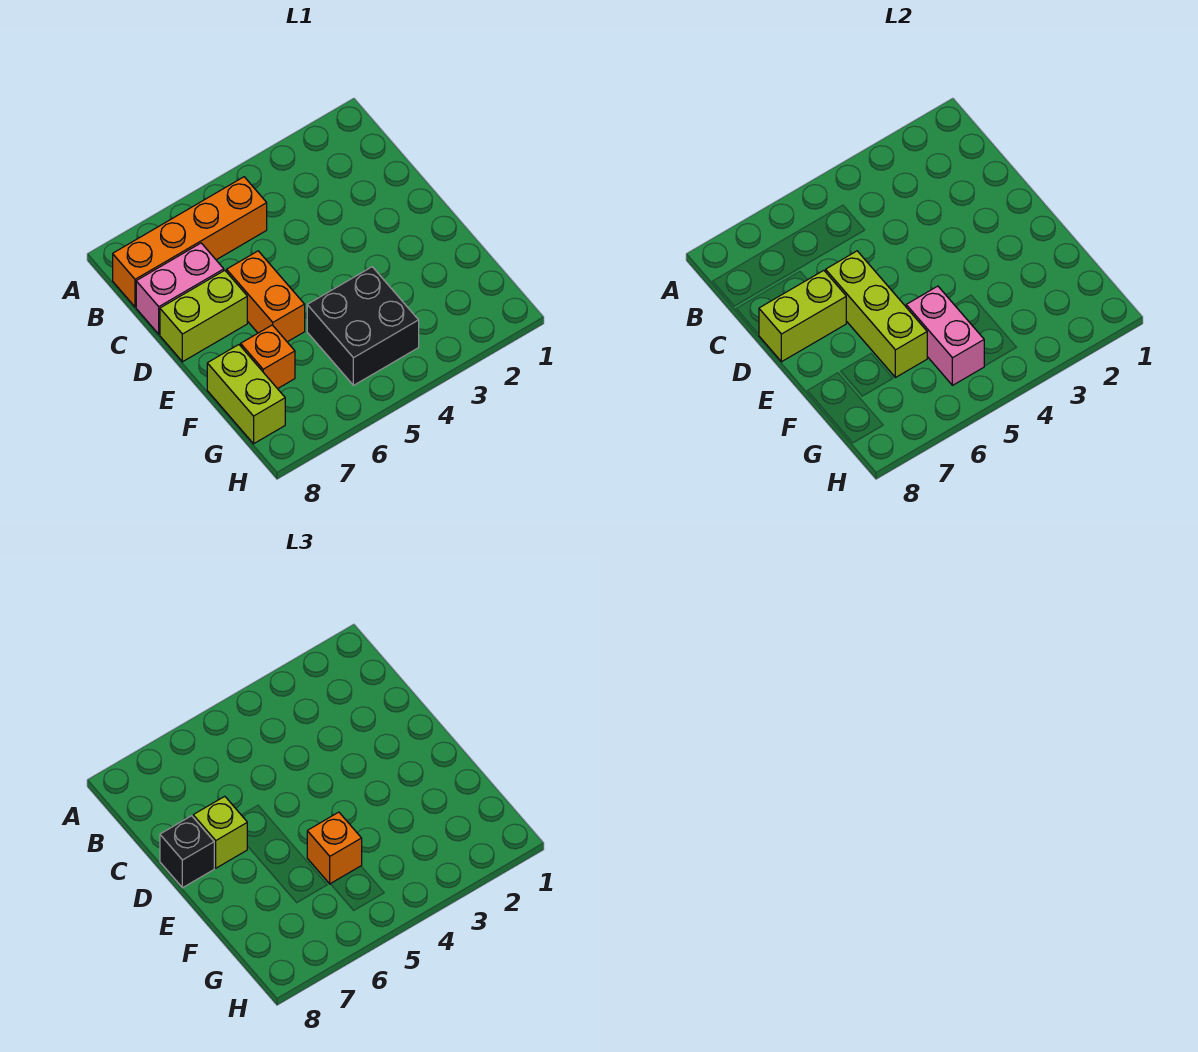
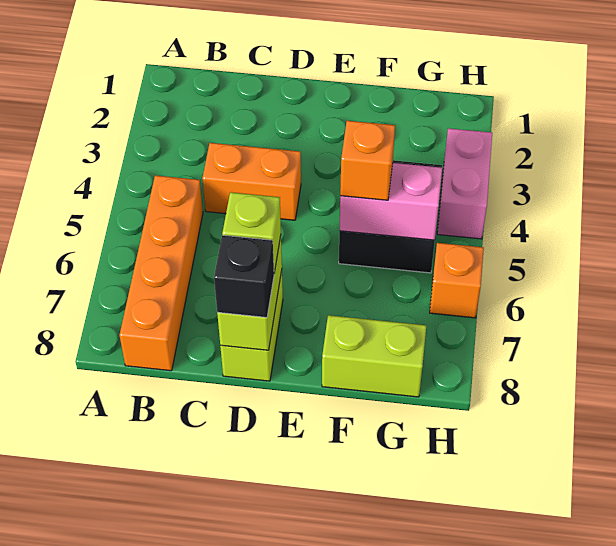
pink brick C7:C8 level 1 -> pink brick H3:H4 level 1
orange brick D6:E6 level 1 -> orange brick C4:D4 level 1
lime brick D6:F6 level 2 -> none
orange brick F7 level 1 -> orange brick H6 level 1

